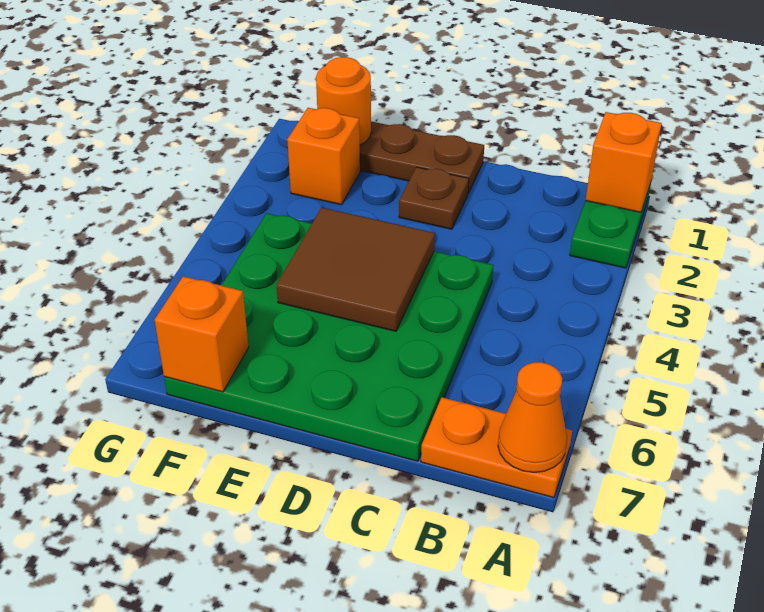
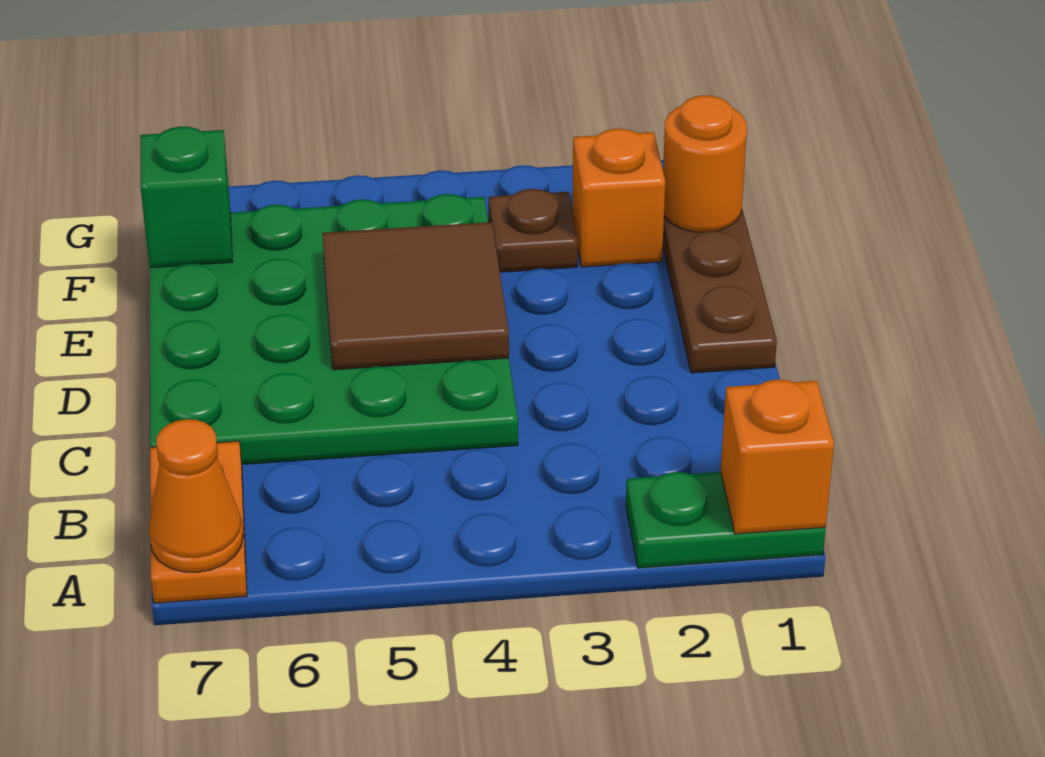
brown plate D2 level 1 -> brown plate F3 level 1
orange brick F7 level 2 -> green brick F7 level 2

